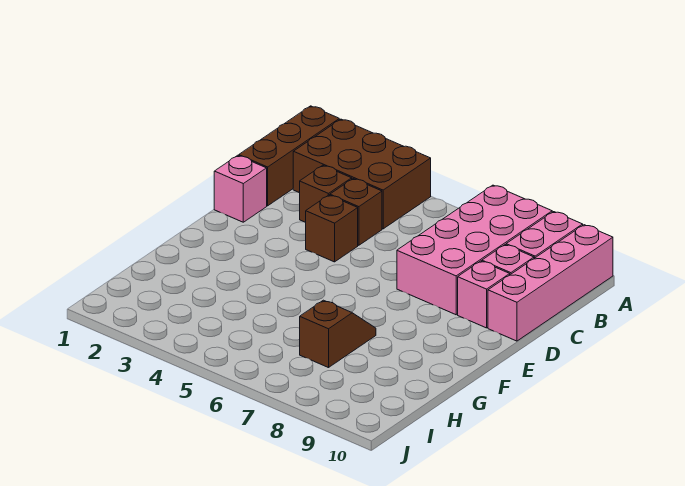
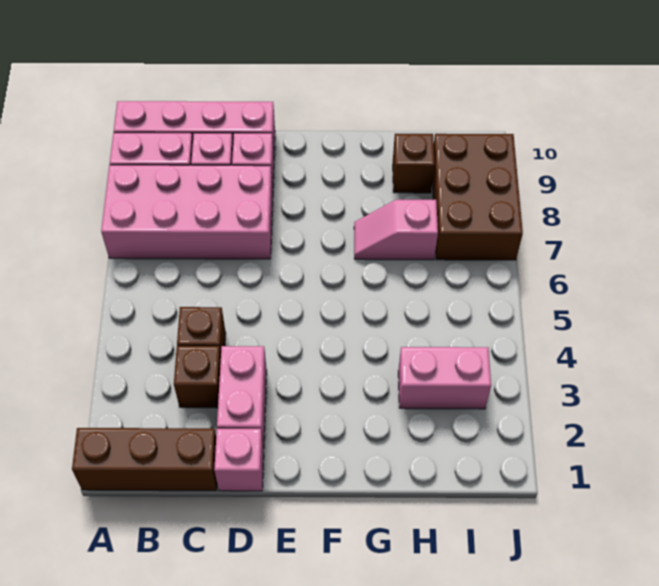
brown brick A2:B4 level 1 -> brown brick I7:J9 level 1
none -> pink brick D2:D3 level 1
brown brick D4 level 1 -> brown brick H9 level 1
brown slope G7:H7 level 1 top H -> pink slope G7:H7 level 1 top H
none -> pink brick H3:I3 level 1

